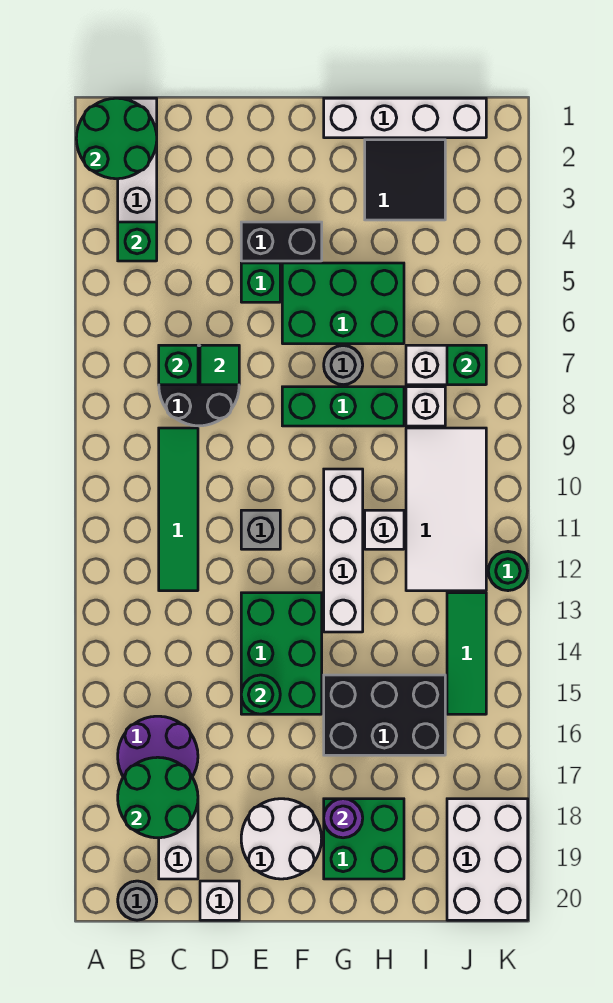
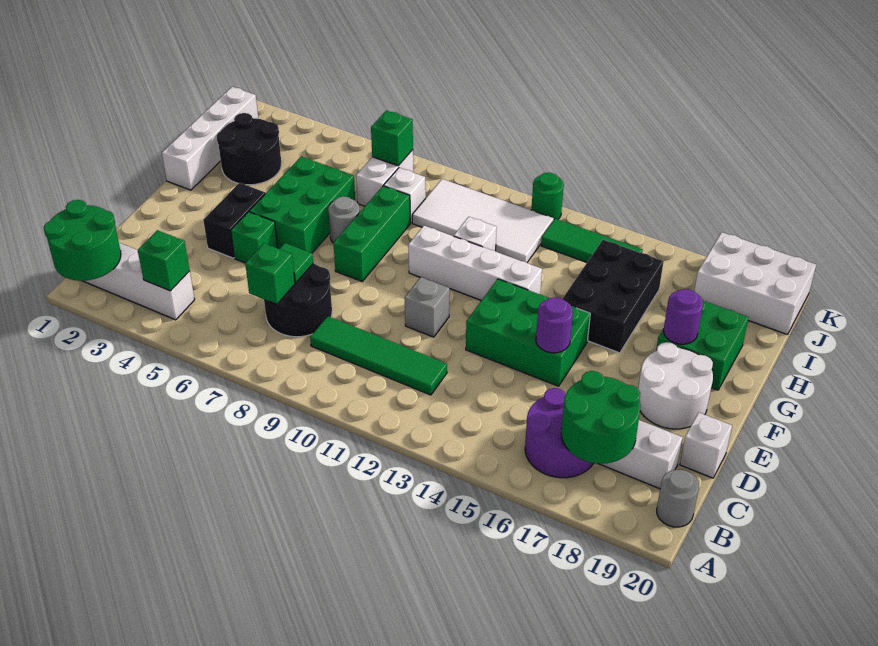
green round brick E15 level 2 -> purple round brick E15 level 2
black tile H2:I3 level 1 -> black round brick H2:I3 level 1

